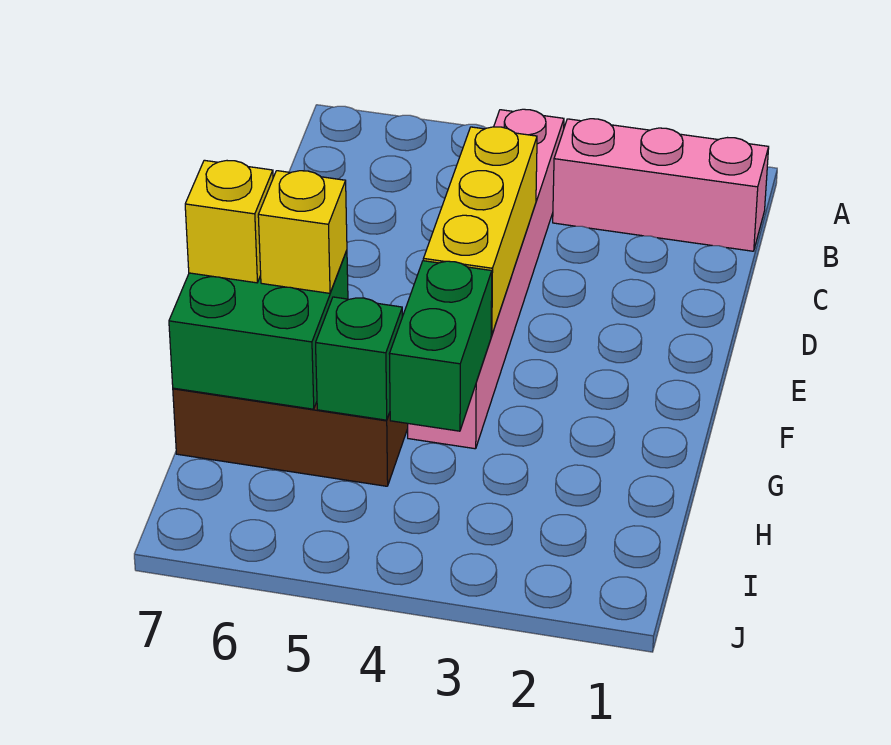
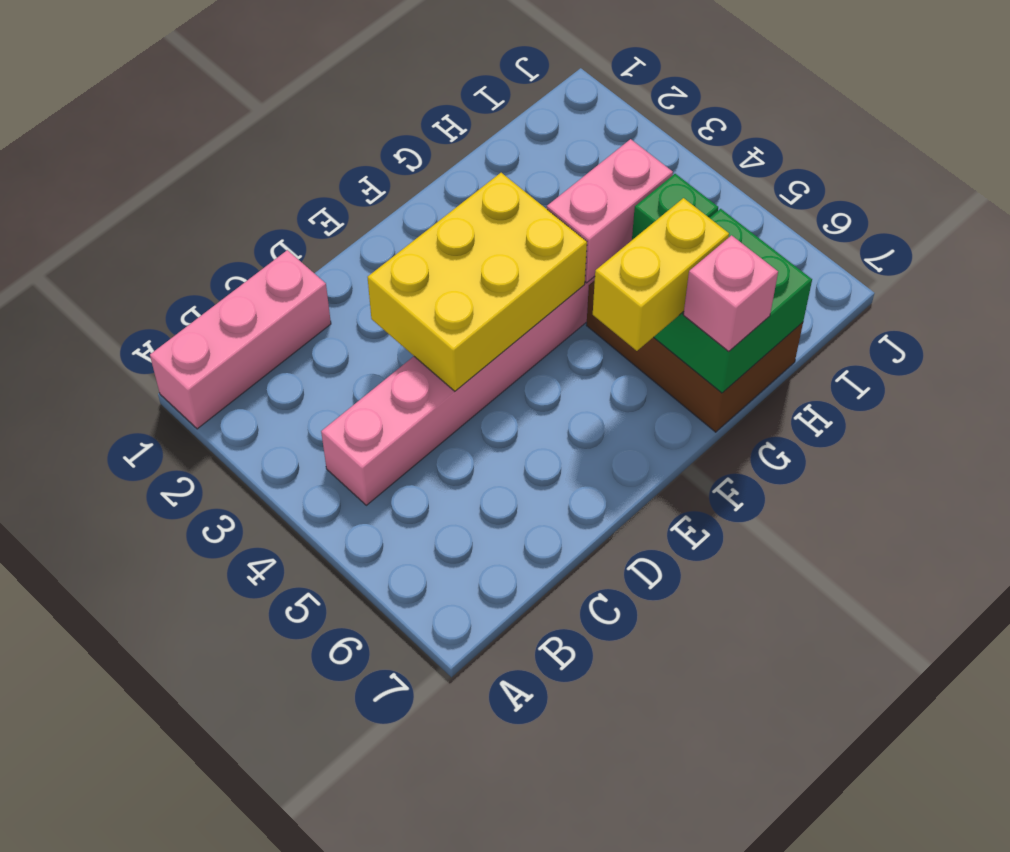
pink brick B1:B3 level 1 -> pink brick A1:C1 level 1
yellow brick D4:F4 level 2 -> yellow brick D3:F4 level 2
green brick G4:H4 level 2 -> pink brick G4:H4 level 2
yellow brick G6 level 3 -> yellow brick F6:G6 level 3
yellow brick G7 level 3 -> pink brick G7 level 3

